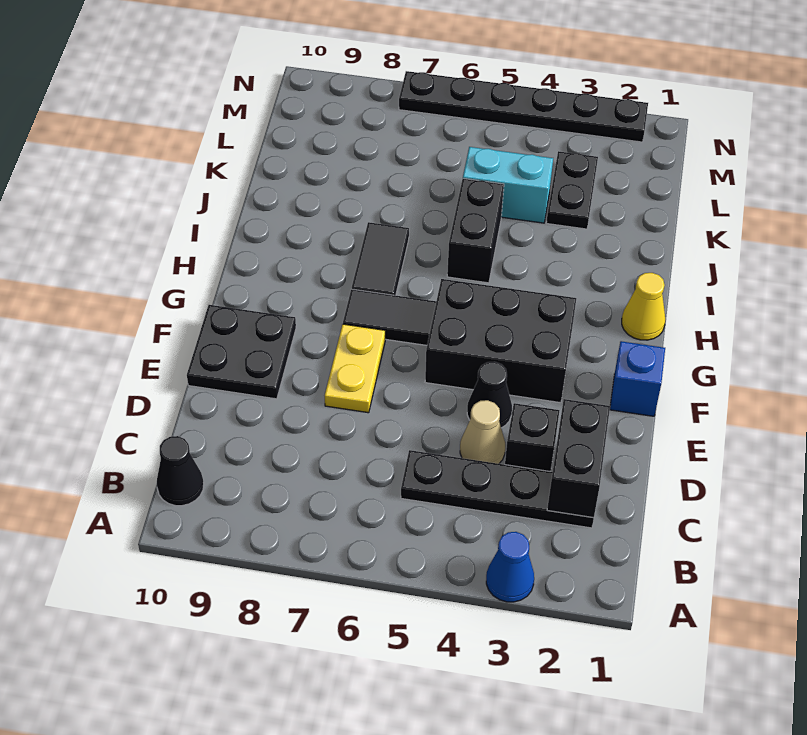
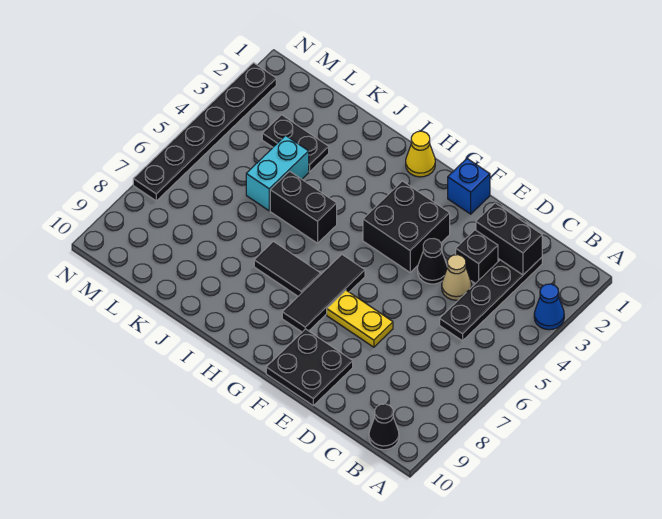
black brick F3:G5 level 1 -> black brick F3:G4 level 1
black tile G6:G7 level 1 -> black tile G6:G8 level 1

